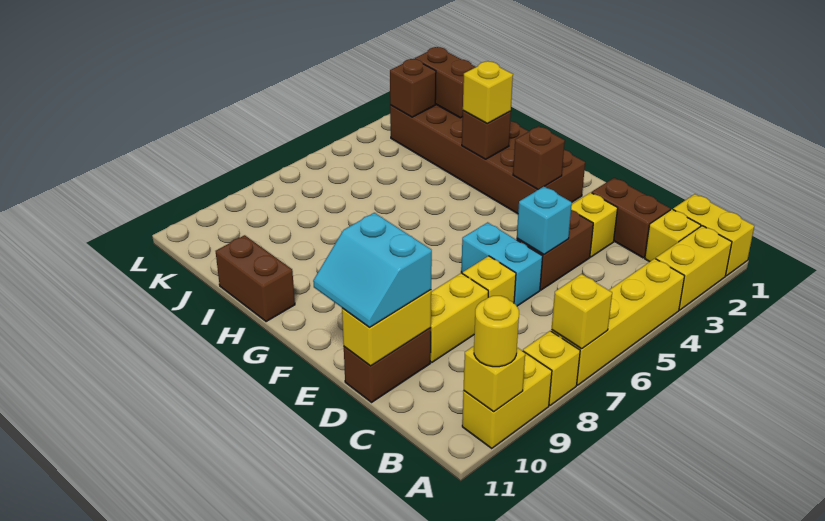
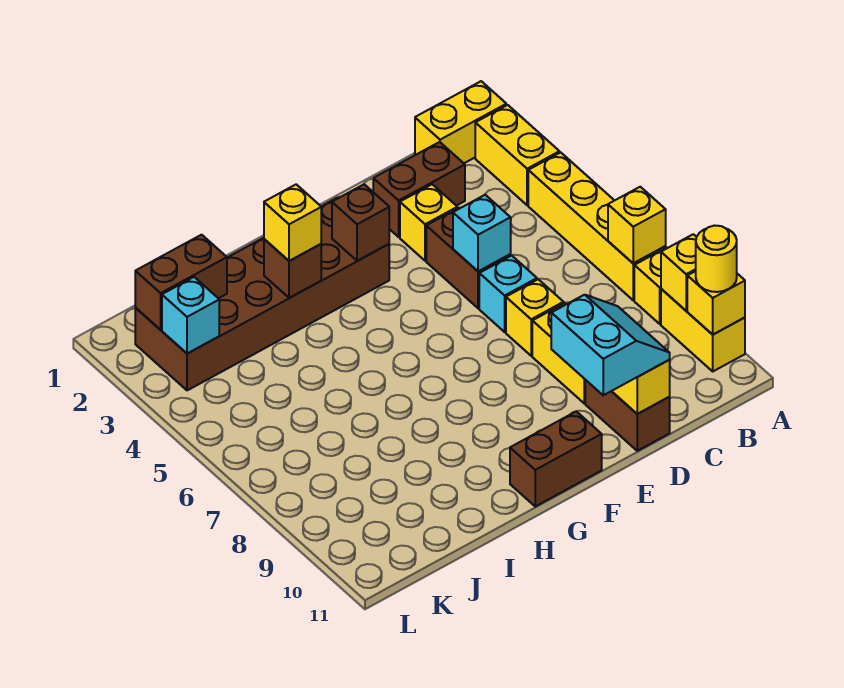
yellow brick B2 level 1 -> yellow brick A9 level 2
cyan brick D6:E6 level 1 -> cyan brick D6 level 1
cyan slope D10:E11 level 3 top 10 -> cyan slope D10:E11 level 3 top E
brown brick H11:I11 level 1 -> brown brick F11:G11 level 1
brown brick K3 level 2 -> cyan brick K3 level 2

